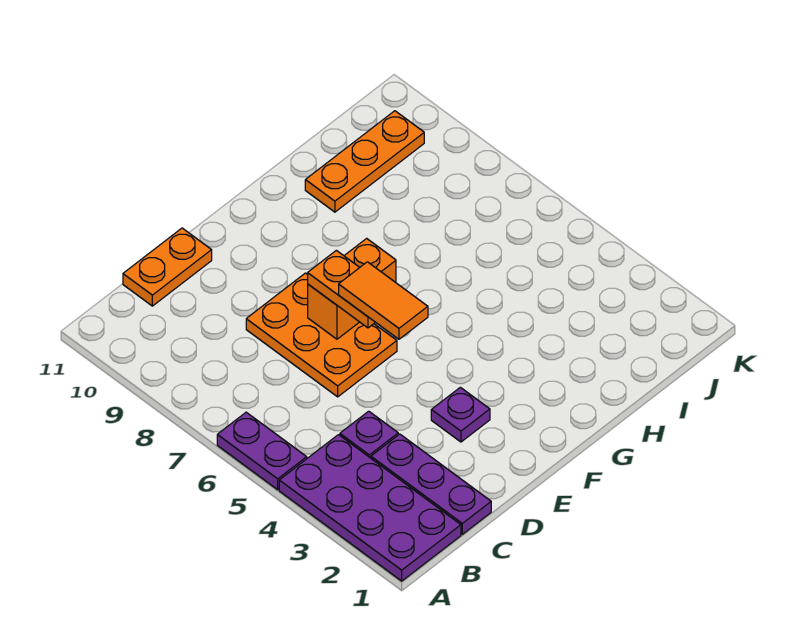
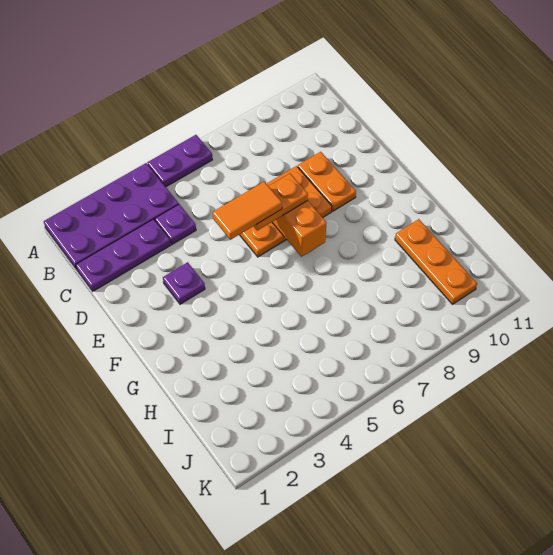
orange plate C11:D11 level 1 -> orange plate D9:E9 level 1

